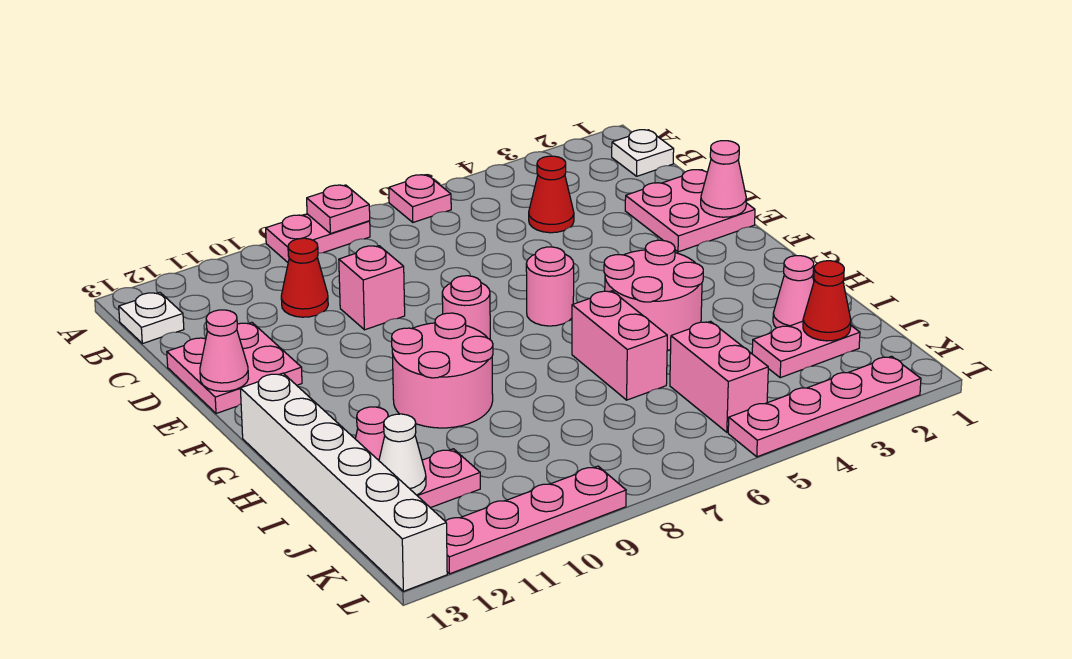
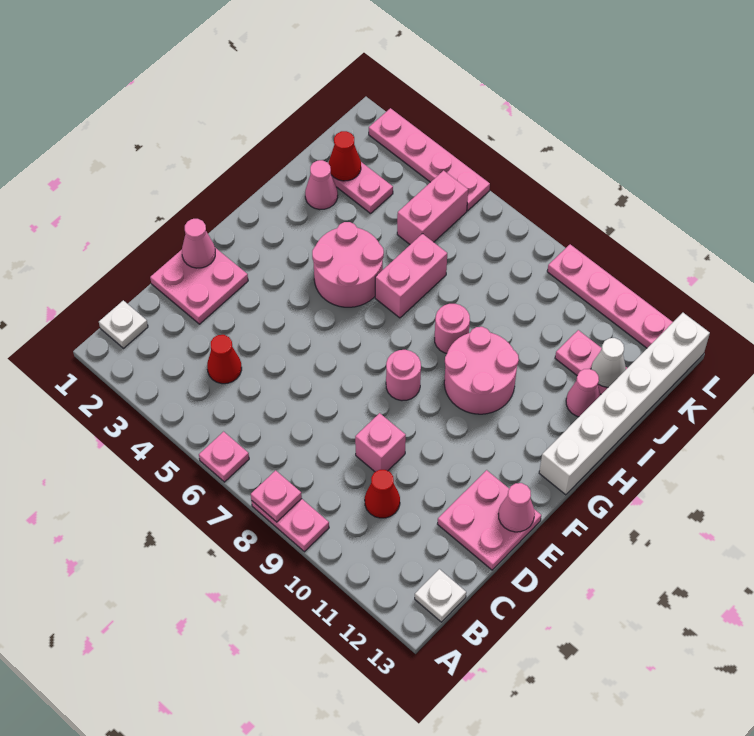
pink round brick F6 level 1 -> pink round brick H8 level 1

